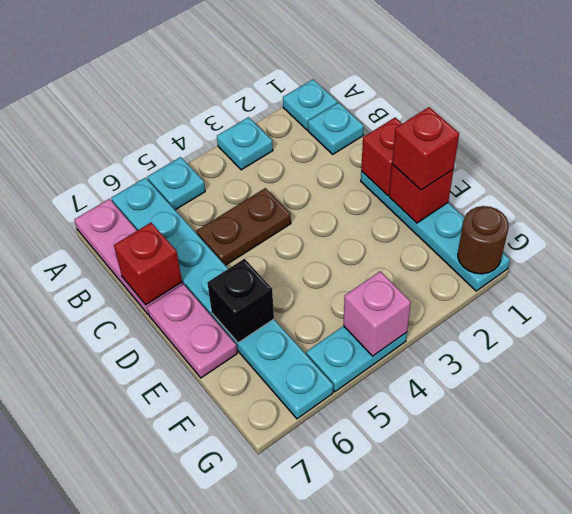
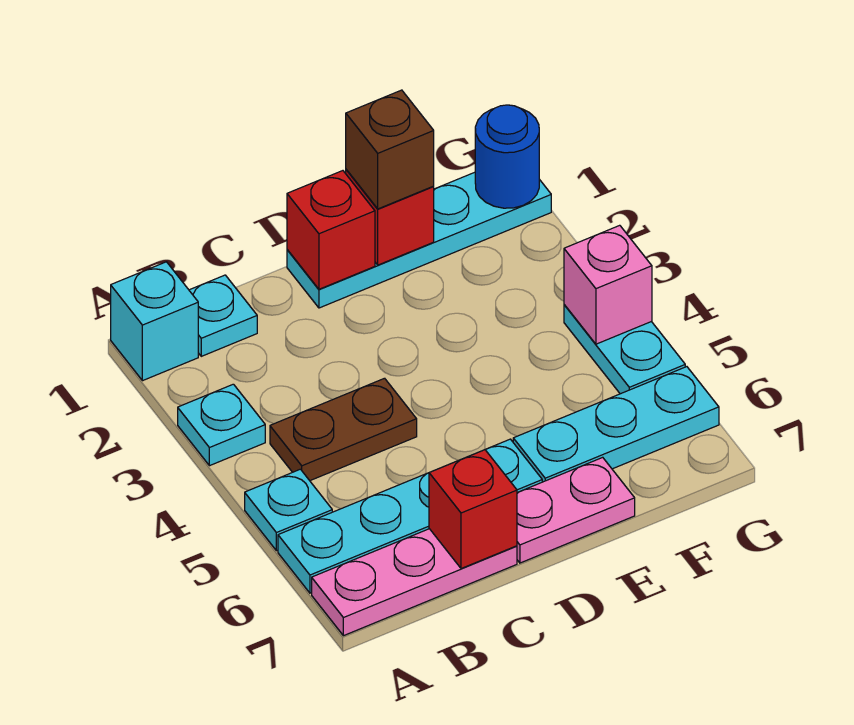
cyan plate A1 level 1 -> cyan brick A1 level 1
brown plate C4:C5 level 1 -> brown plate B4:C4 level 1
red brick E1 level 3 -> brown brick E1 level 3
black brick E6 level 2 -> none
brown round brick G1 level 2 -> blue round brick G1 level 2

